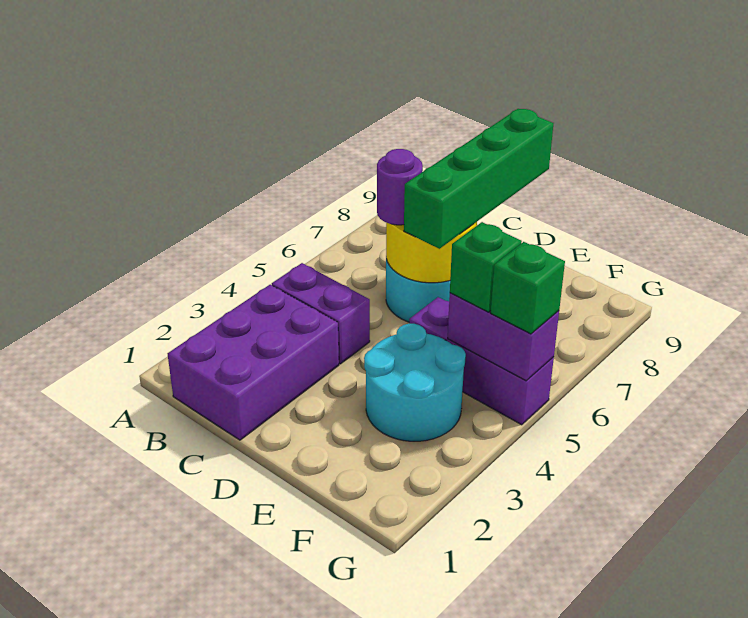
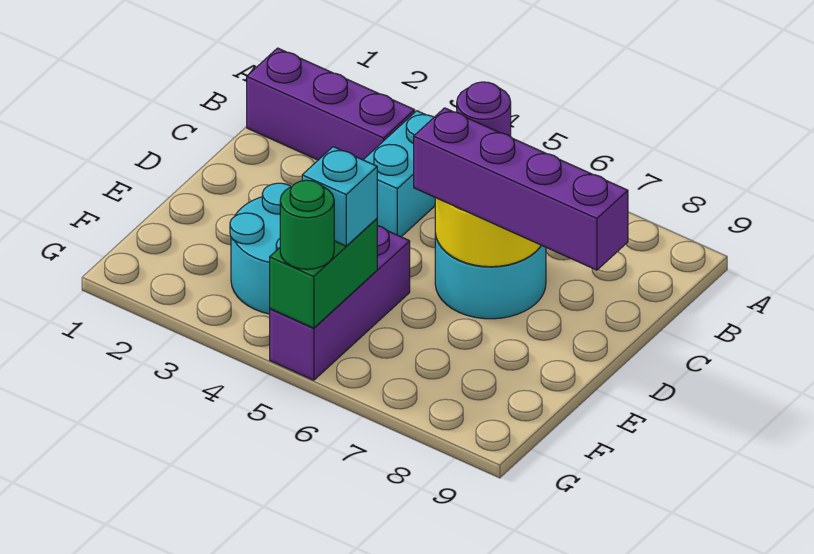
purple brick B1:C3 level 1 -> purple brick B1:B3 level 1
purple brick B4:C4 level 1 -> cyan brick B4:C4 level 1
green brick D6:D9 level 3 -> purple brick D6:D9 level 3
purple brick F5:G5 level 2 -> green brick F5:G5 level 2
green brick F5 level 3 -> cyan brick F5 level 3
green brick G5 level 3 -> green round brick G5 level 3

